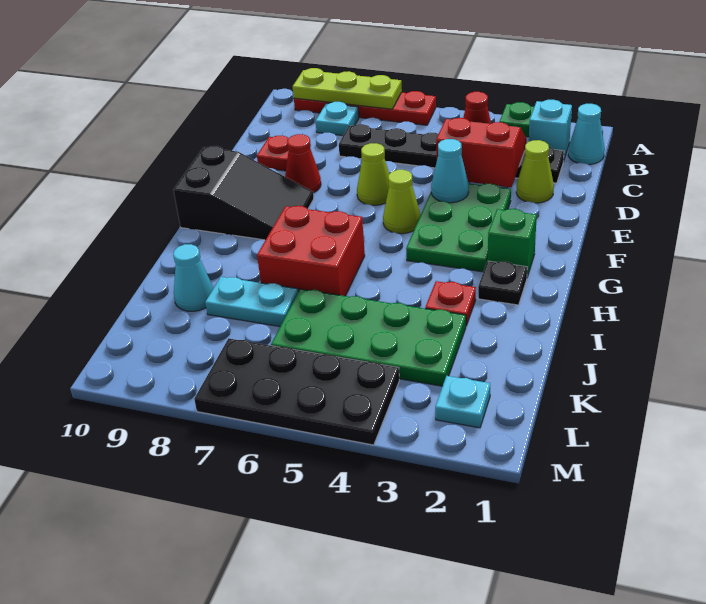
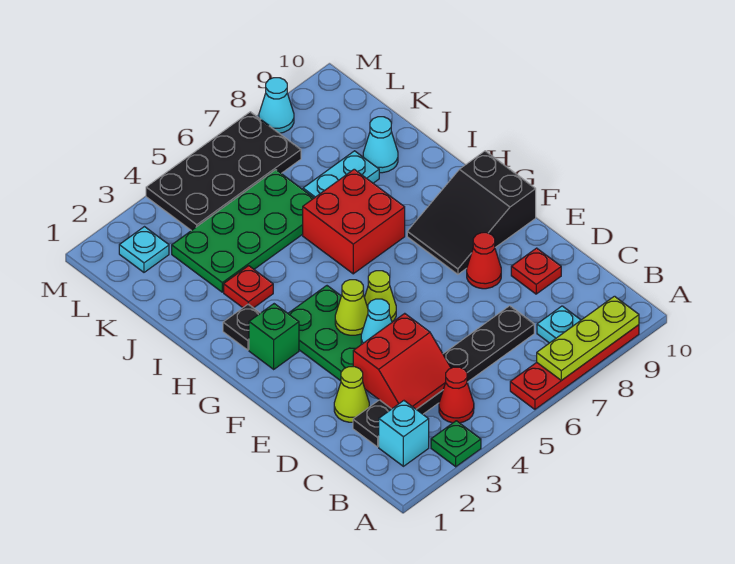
cyan cone B1 level 1 -> cyan cone M8 level 1
lime cone E6 level 1 -> lime cone F4 level 2

